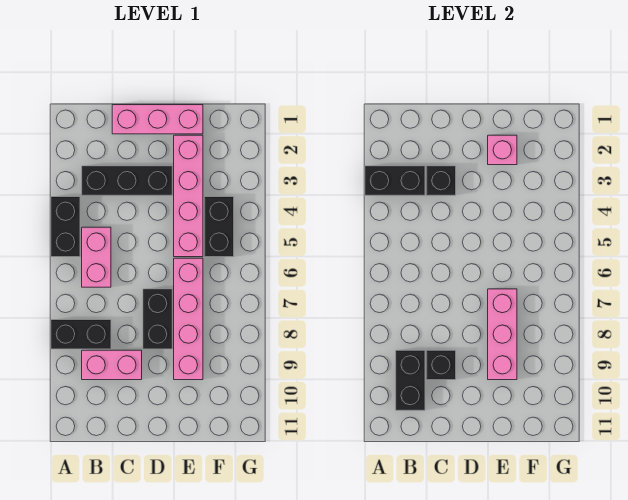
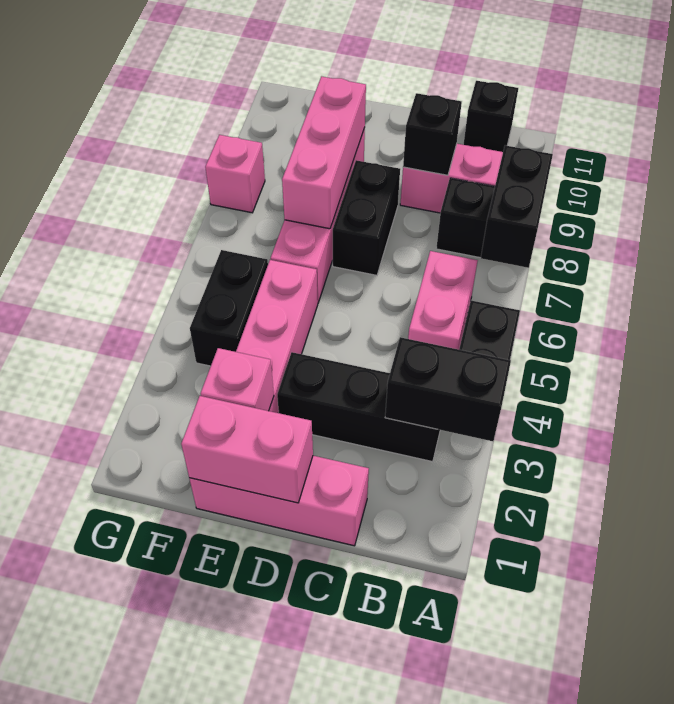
black brick B9:B10 level 2 -> black brick A7:A8 level 2
black brick C3 level 2 -> black brick B11 level 1
none -> pink brick D1:E1 level 2
none -> pink brick G8 level 1

